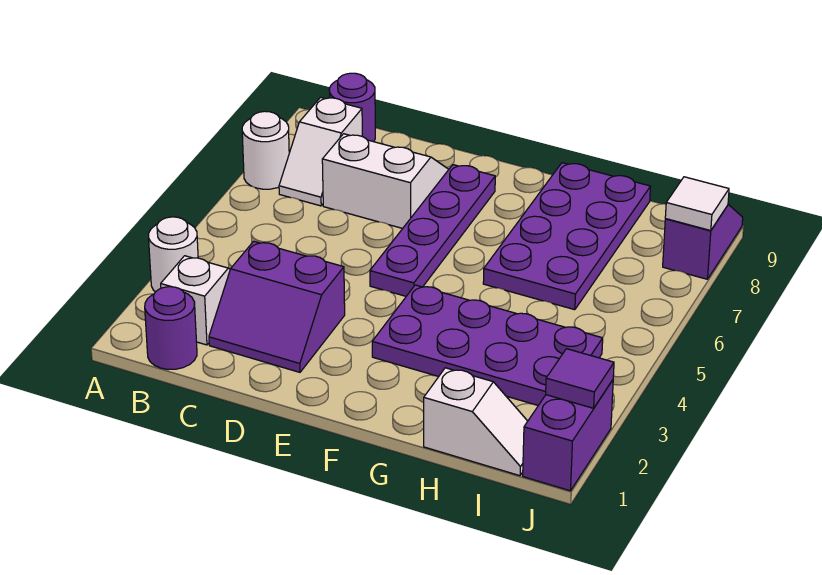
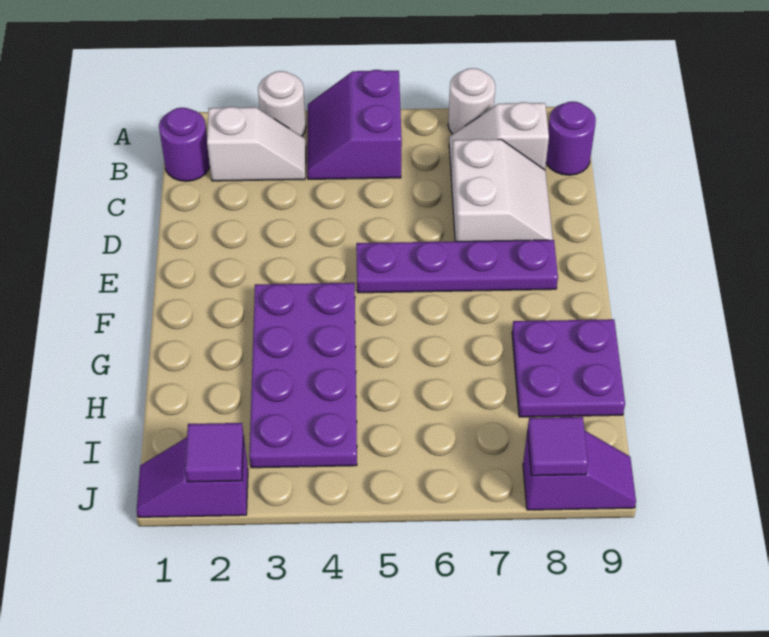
purple slope C2:D3 level 1 top 3 -> purple slope A4:B5 level 1 top 5
purple plate G6:H9 level 1 -> purple plate G8:H9 level 1
white slope H1:I1 level 1 top H -> none
purple brick J1:J2 level 1 -> purple slope J1:J2 level 1 top 2
white tile J8 level 2 -> purple tile J8 level 2

